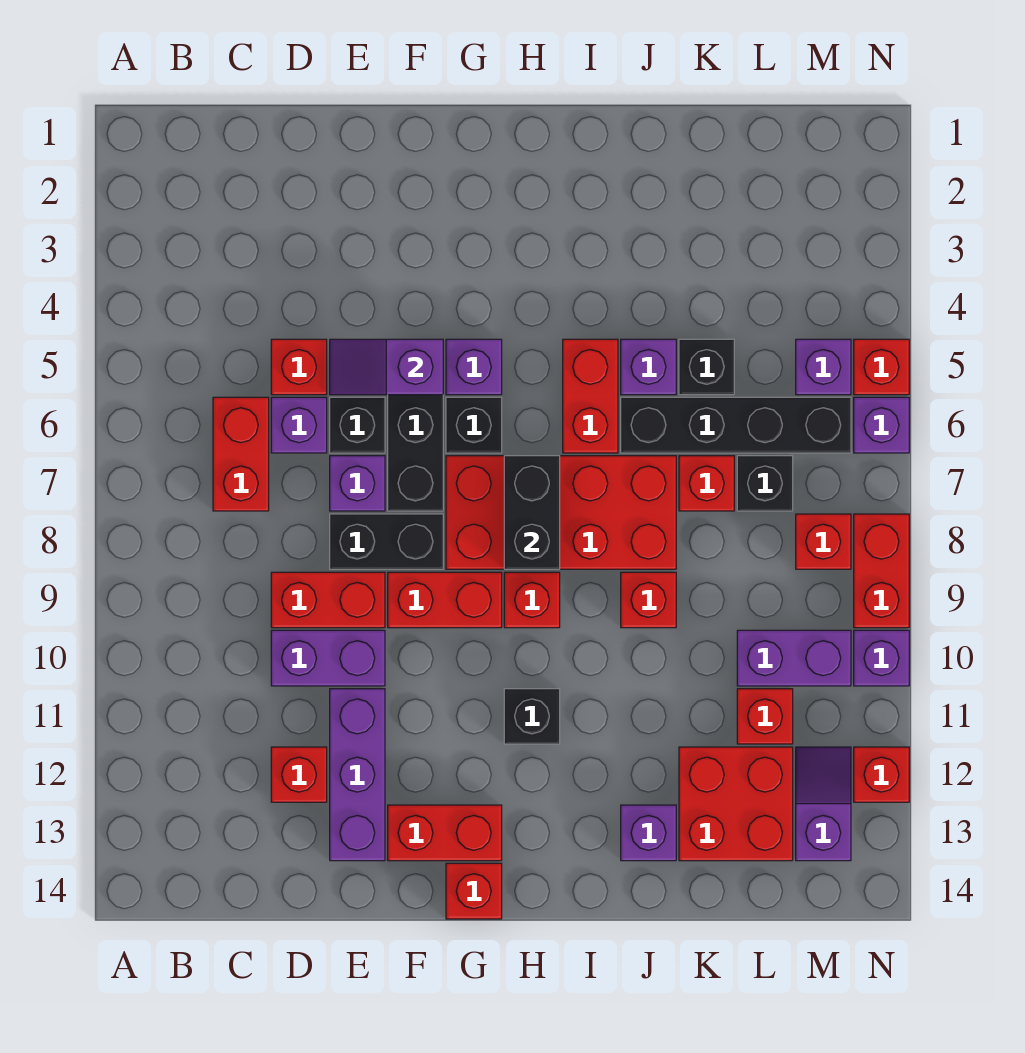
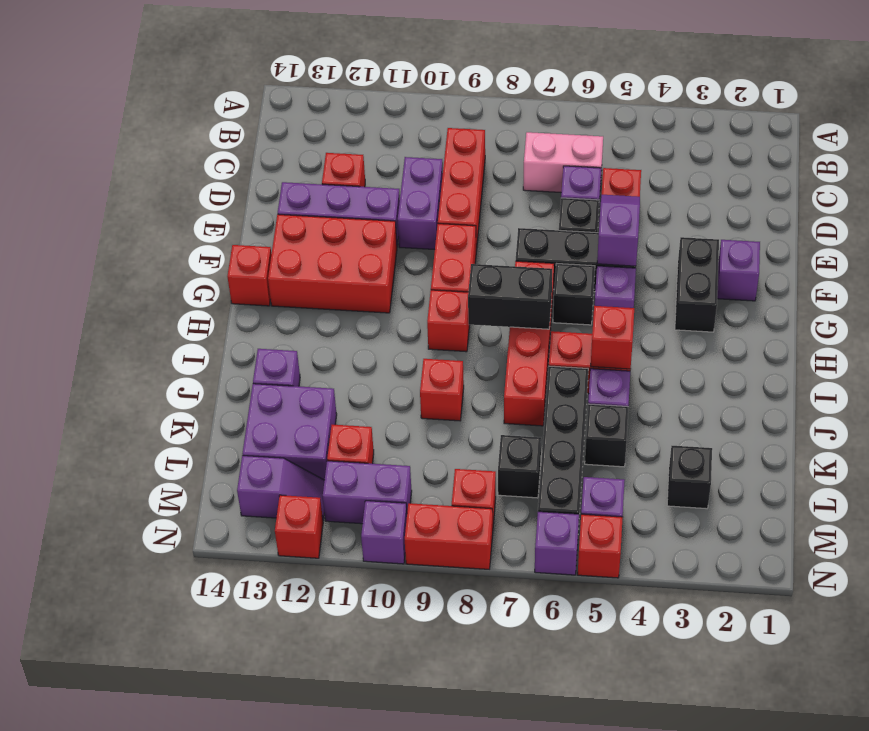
red brick C6:C7 level 1 -> pink brick C6:C7 level 1
red brick D9:E9 level 1 -> red brick C9:E9 level 1
purple brick E7 level 1 -> purple brick F2 level 1
black brick E8:F8 level 1 -> black brick F3:G3 level 1
red brick F13:G13 level 1 -> red brick F11:G13 level 1
red brick G7:J8 level 1 -> red brick G7:J7 level 1
black brick H11 level 1 -> black brick L3 level 1
red brick K7 level 1 -> red brick I5 level 2
red brick K12:L13 level 1 -> purple brick K12:L13 level 1
purple brick L10:M10 level 1 -> purple brick M10:M11 level 1

